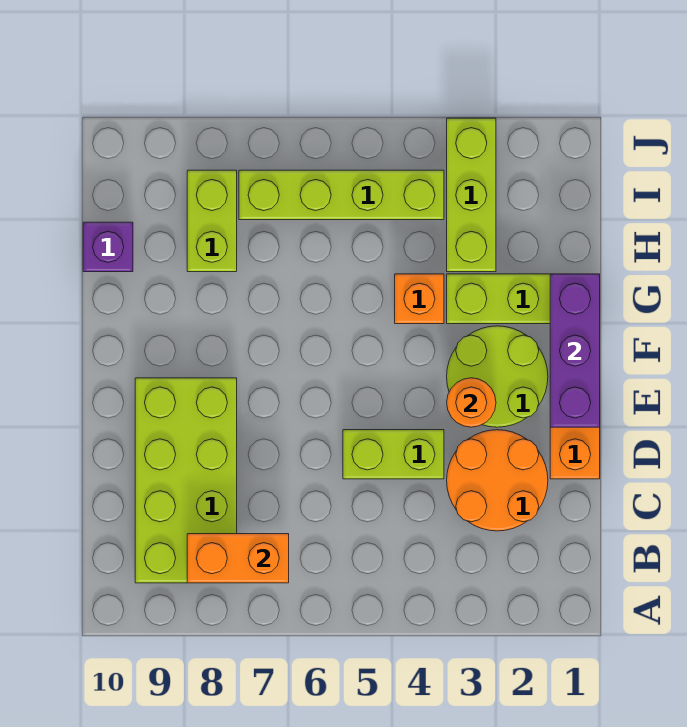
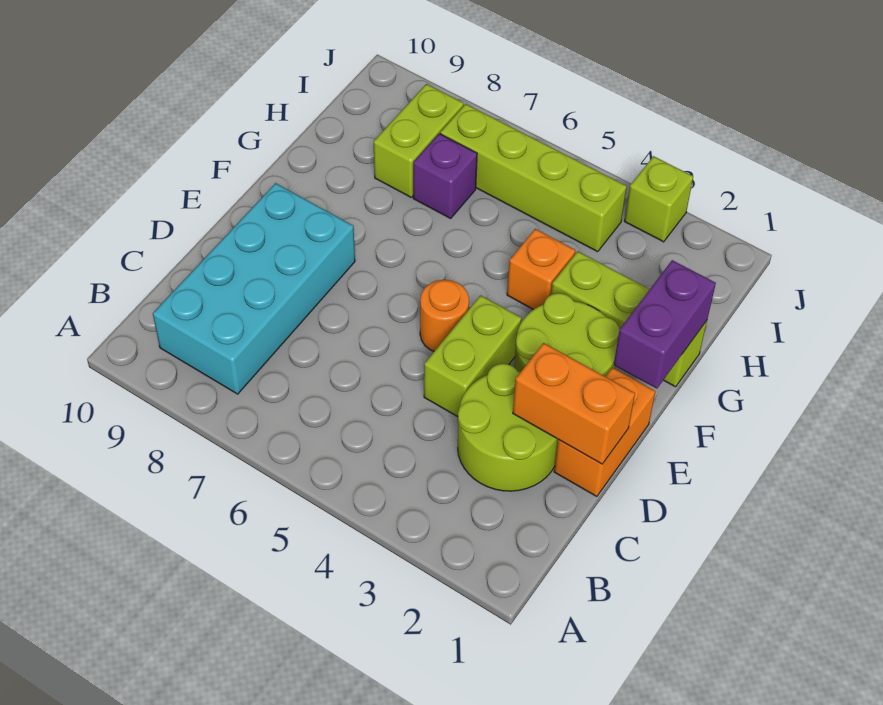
orange brick B7:B8 level 2 -> orange brick D1:D2 level 2
lime brick B8:E9 level 1 -> cyan brick B8:E9 level 1
orange round brick C2:D3 level 1 -> lime round brick C2:D3 level 1
lime brick D4:D5 level 1 -> lime brick D4:E4 level 1
purple brick E1:G1 level 2 -> purple brick F1:G1 level 2
orange round brick E3 level 2 -> orange round brick E5 level 1
lime brick H3:J3 level 1 -> lime brick J3 level 1
purple brick H10 level 1 -> purple brick H7 level 1

